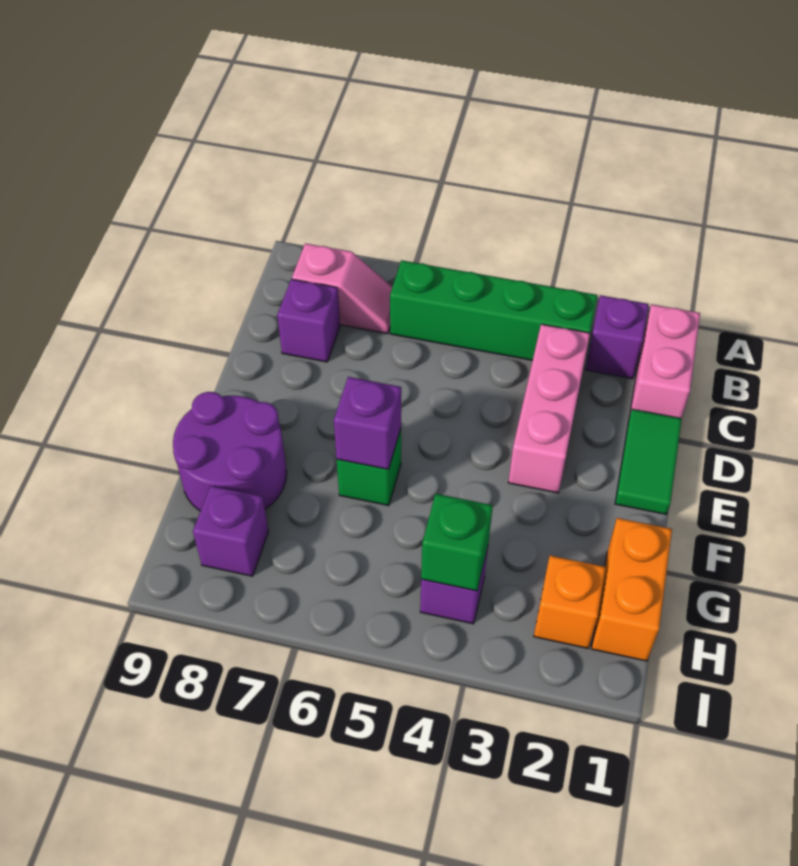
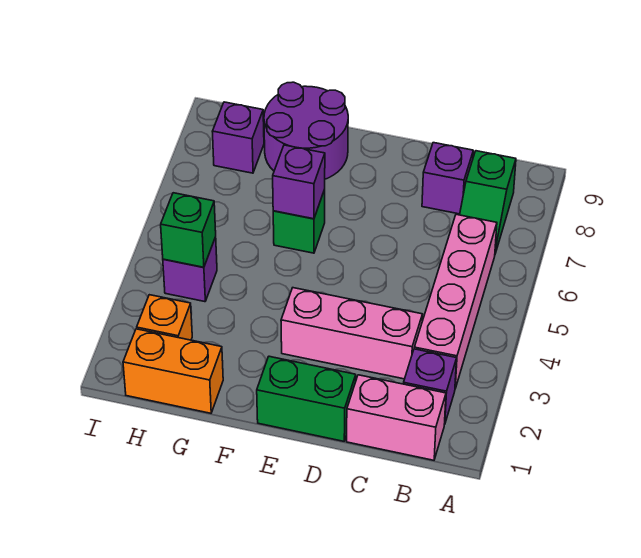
green brick B3:B6 level 1 -> pink brick B3:B6 level 1
pink slope B7:B8 level 1 top 8 -> green slope B7:B8 level 1 top 8
green tile D1:E1 level 1 -> green brick D1:E1 level 1

